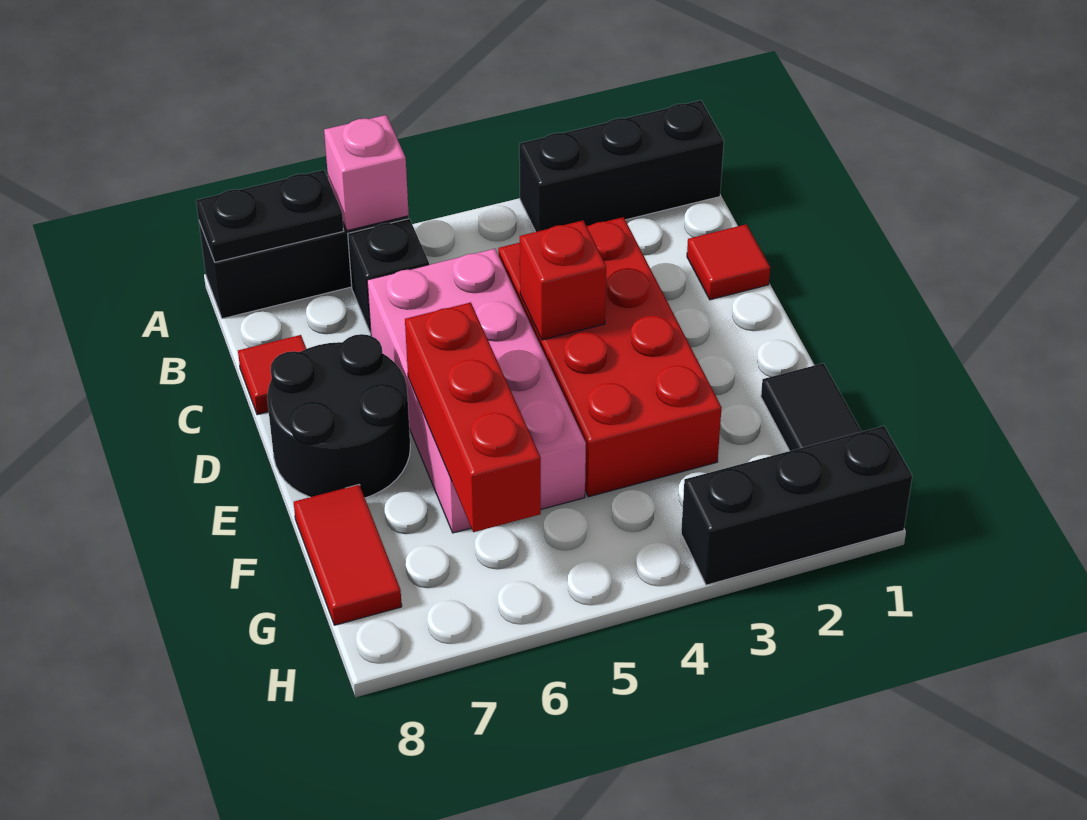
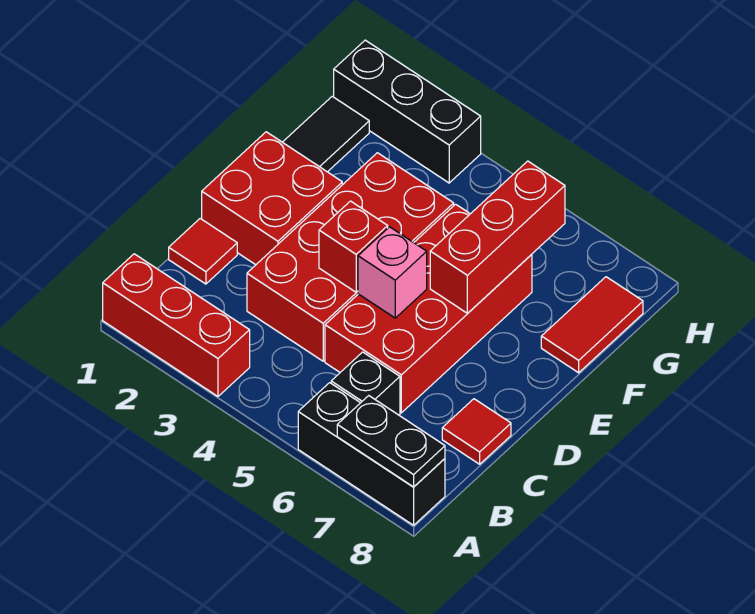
black brick A1:A3 level 1 -> red brick A1:A3 level 1
pink brick A6 level 2 -> pink brick D5 level 2
pink brick C5:F6 level 1 -> red brick C5:F6 level 1
none -> red brick D1:E2 level 1
black round brick D7:E8 level 1 -> none

